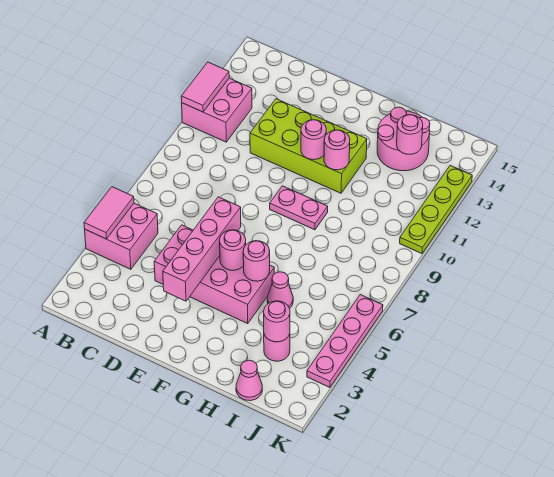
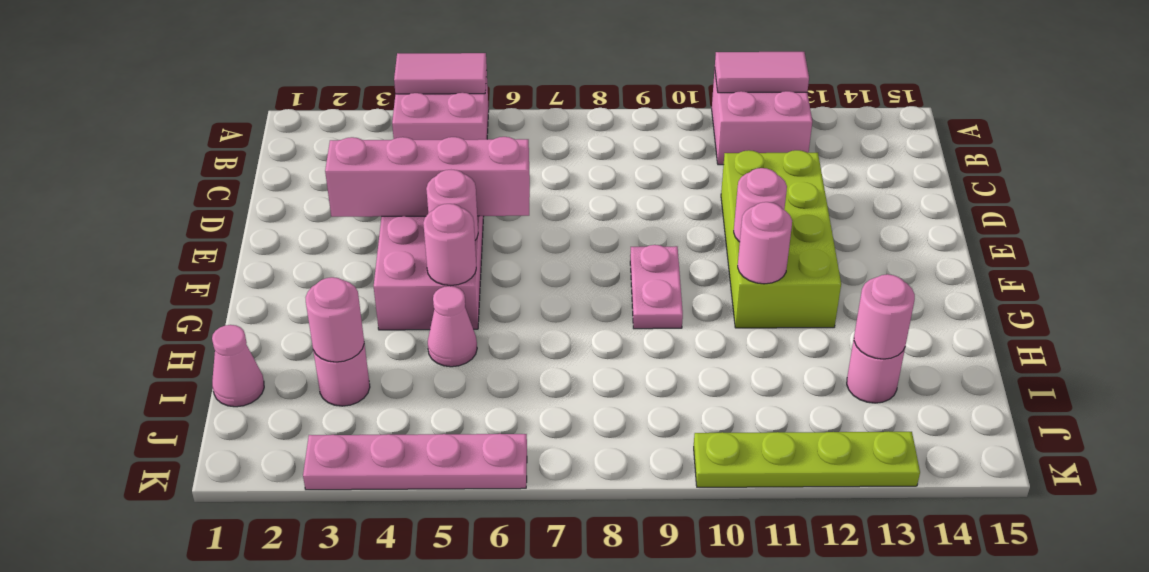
pink round brick H13:I14 level 1 -> pink round brick I13 level 1

